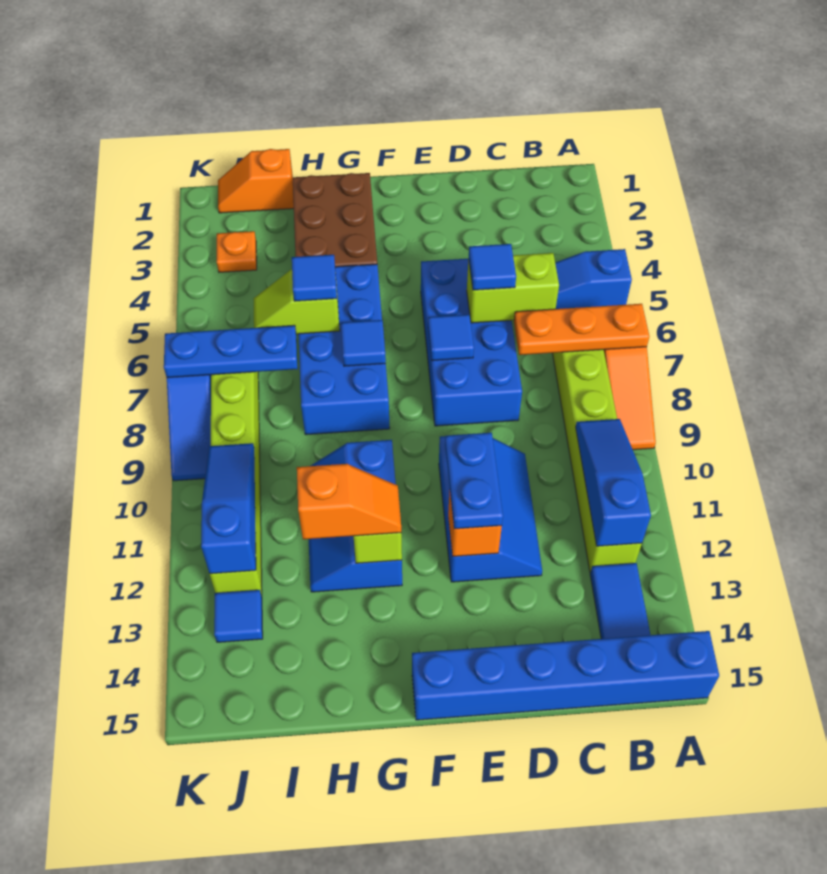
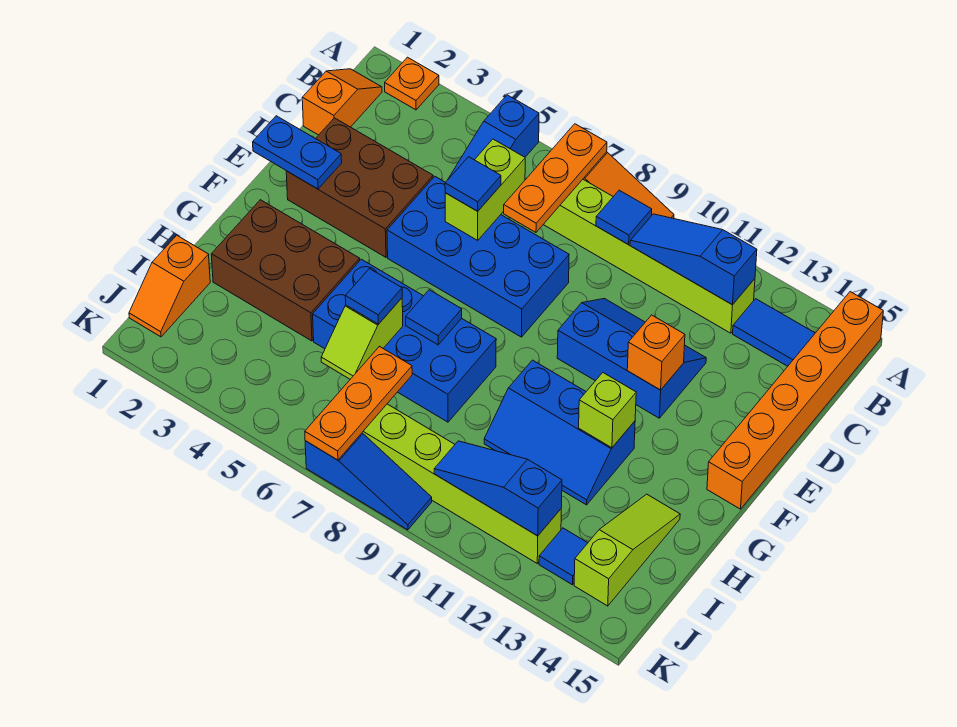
blue brick A15:F15 level 1 -> orange brick A15:F15 level 1
none -> brown brick D2:E4 level 1
blue tile E7 level 2 -> blue tile B9 level 2
blue plate E11:E12 level 3 -> blue plate E1:E2 level 2
orange slope G12:H12 level 3 top H -> orange slope B1:C1 level 1 top C
none -> lime slope H14:J14 level 1 top J
blue plate I7:K7 level 2 -> orange plate I7:K7 level 2
orange plate J3 level 1 -> orange plate A2 level 1

